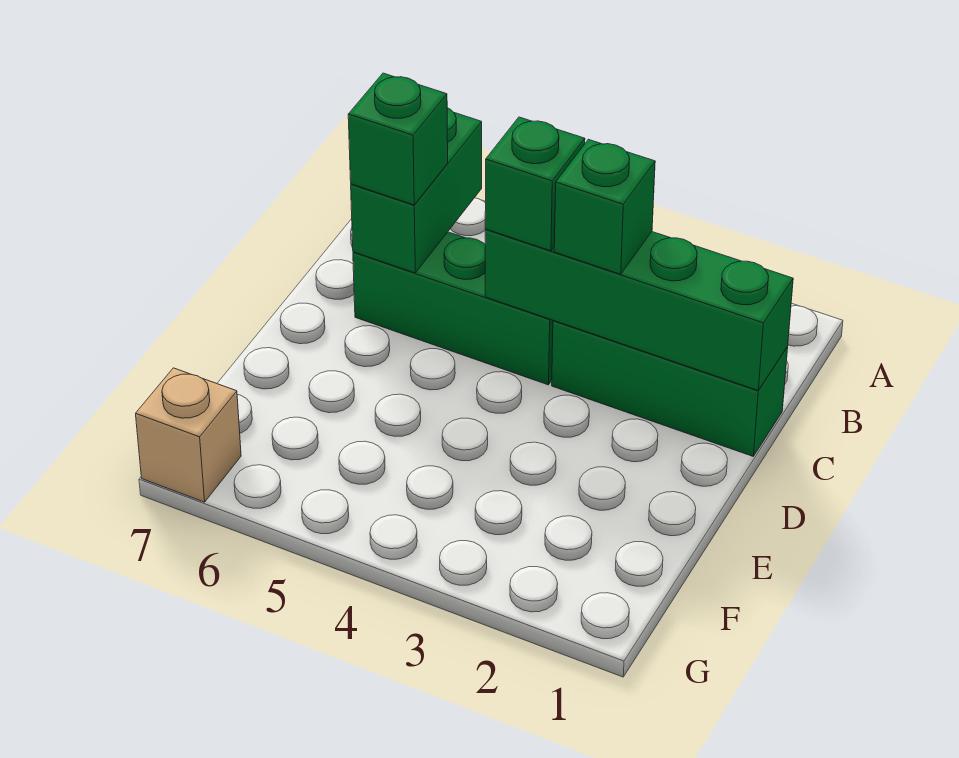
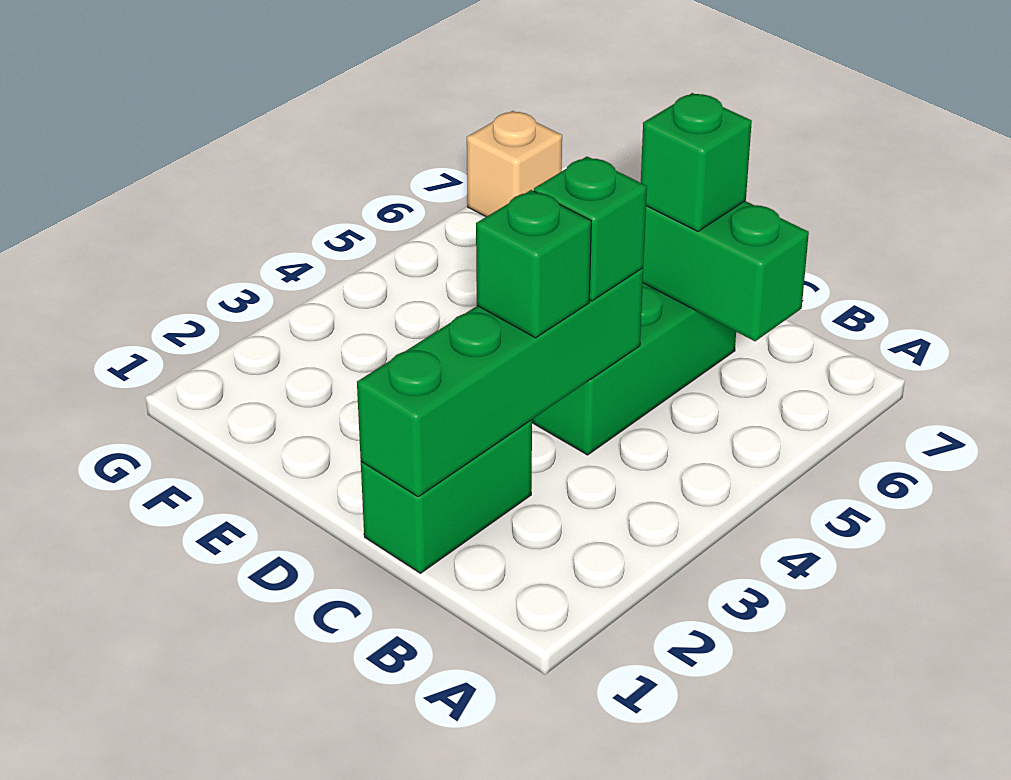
green brick C1:C3 level 1 -> green brick C1:C2 level 1

